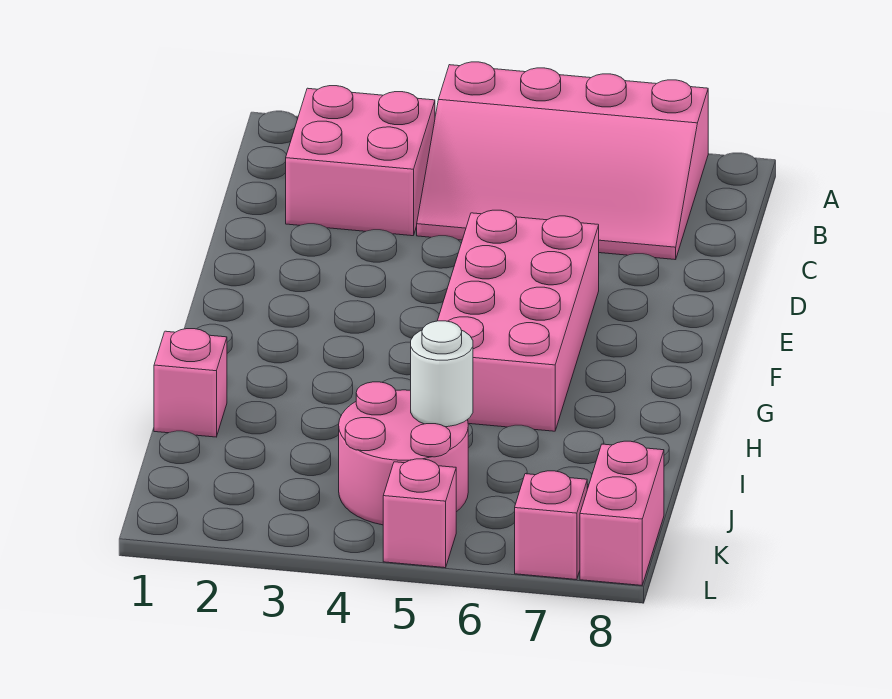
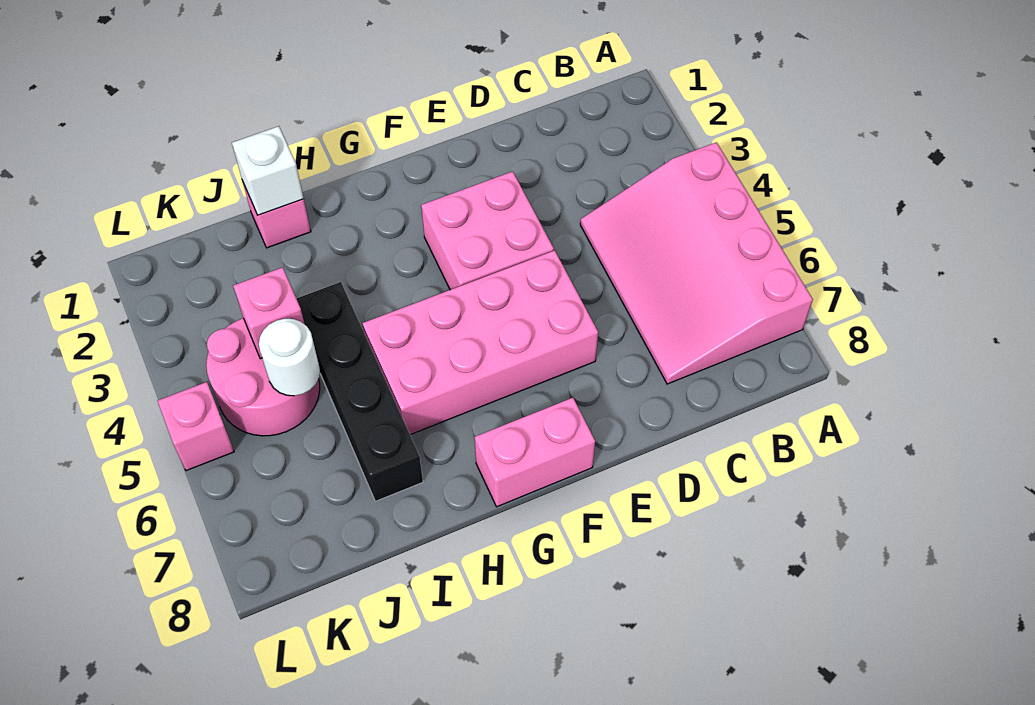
pink brick B2:C3 level 1 -> pink brick E3:F4 level 1
none -> white brick I1 level 2
none -> black brick I4:I7 level 1
pink brick K8:L8 level 1 -> pink brick F8:G8 level 1
pink brick L7 level 1 -> pink brick J4 level 2

